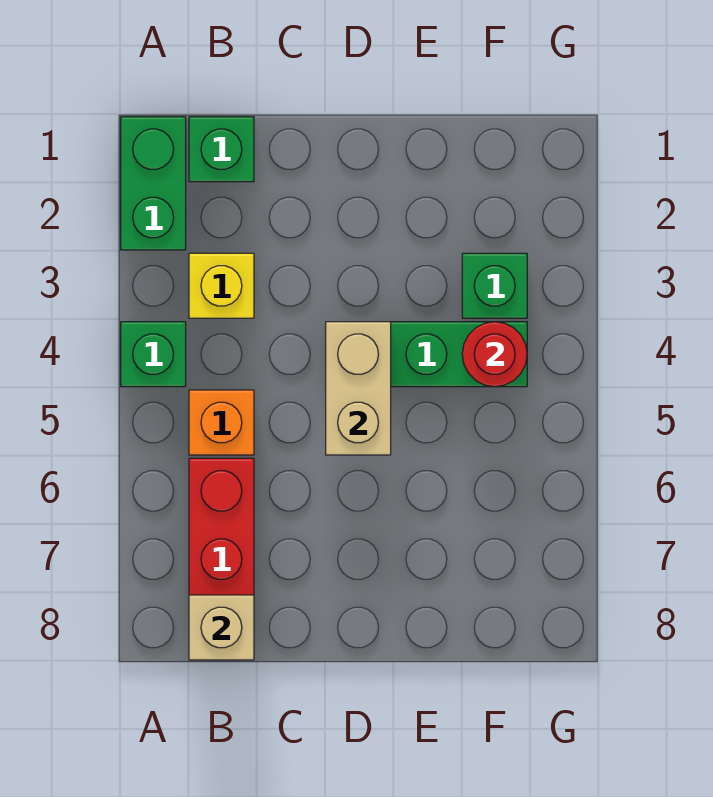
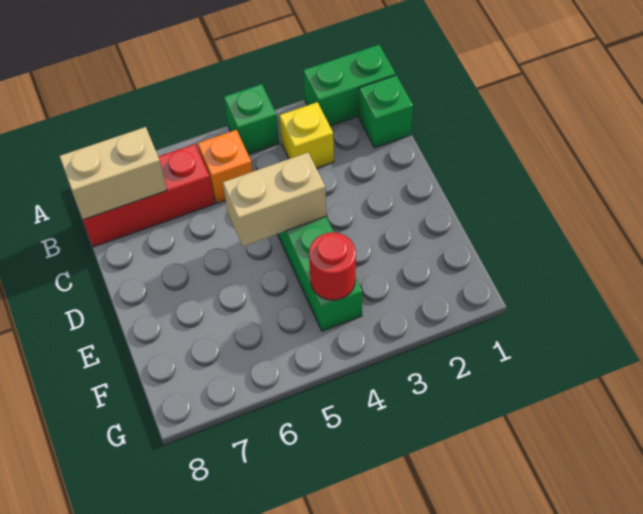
tan brick B8 level 2 -> tan brick B7:B8 level 2
green brick F3 level 1 -> none

